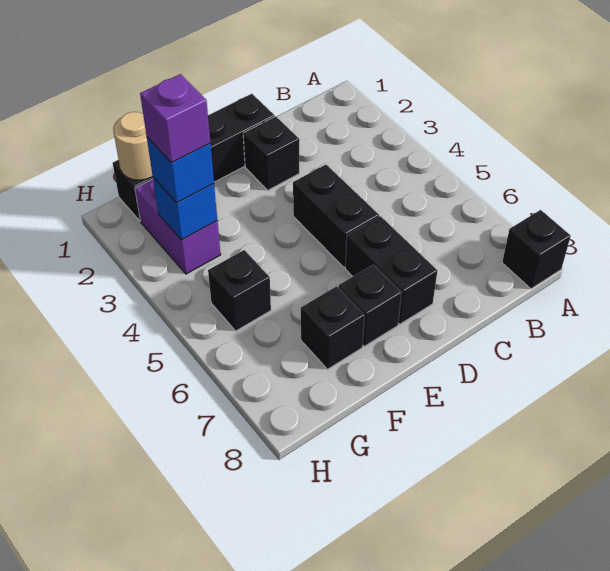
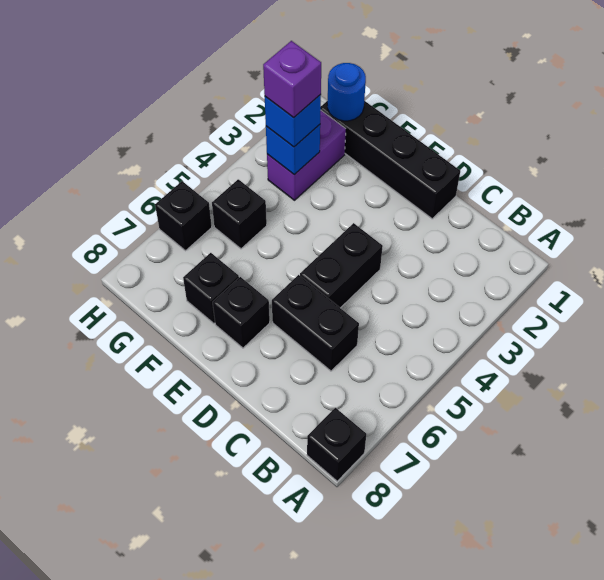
black brick D2 level 1 -> black brick H6 level 1
black brick D6:D7 level 1 -> black brick C6:D6 level 1
tan round brick G1 level 2 -> blue round brick G1 level 2

